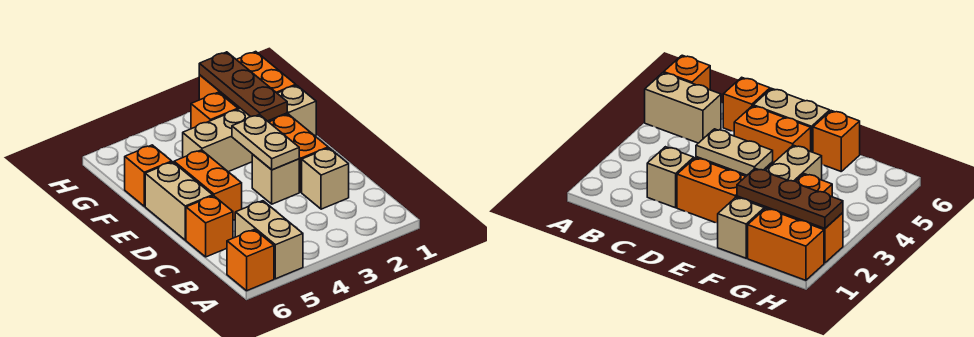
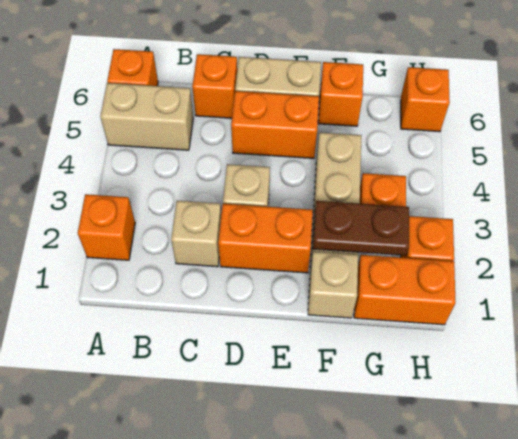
none -> orange brick A2 level 1
tan plate D3:E3 level 2 -> none
brown plate F2:H2 level 2 -> brown plate F2:G2 level 2
none -> orange brick H6 level 1

